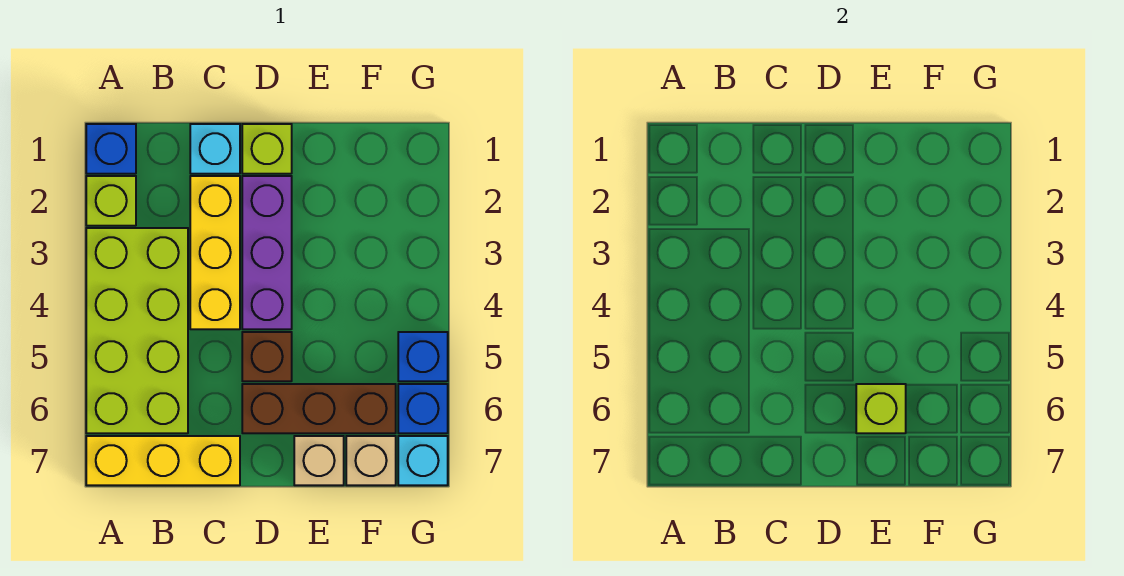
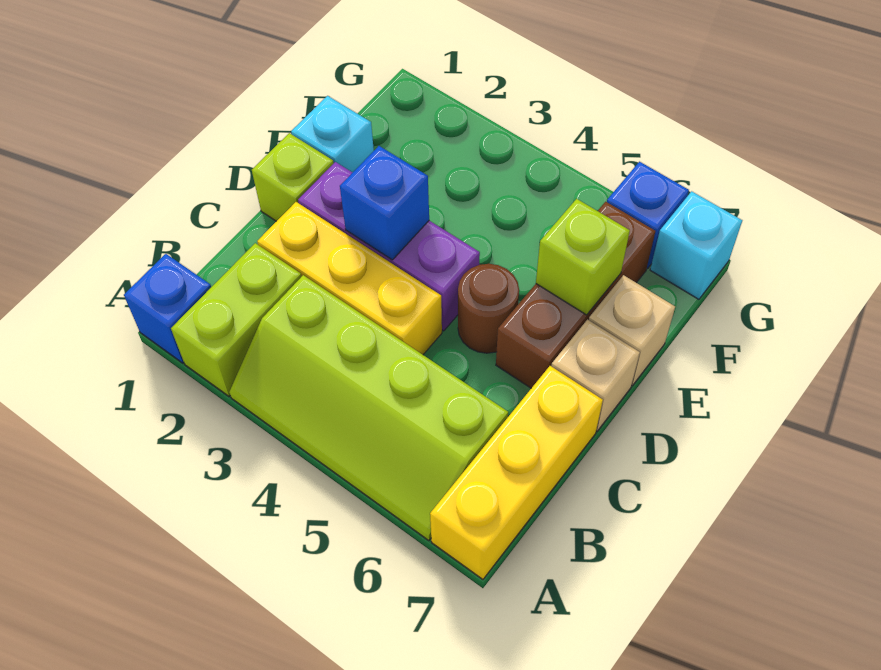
lime brick A2 level 1 -> lime brick A2:B2 level 1
lime brick A3:B6 level 1 -> lime slope A3:B6 level 1 top B
cyan brick C1 level 1 -> cyan brick E1 level 1
brown brick D5 level 1 -> brown round brick D5 level 1
tan brick F7 level 1 -> tan brick D7 level 1
blue brick G5 level 1 -> blue brick D3 level 2

